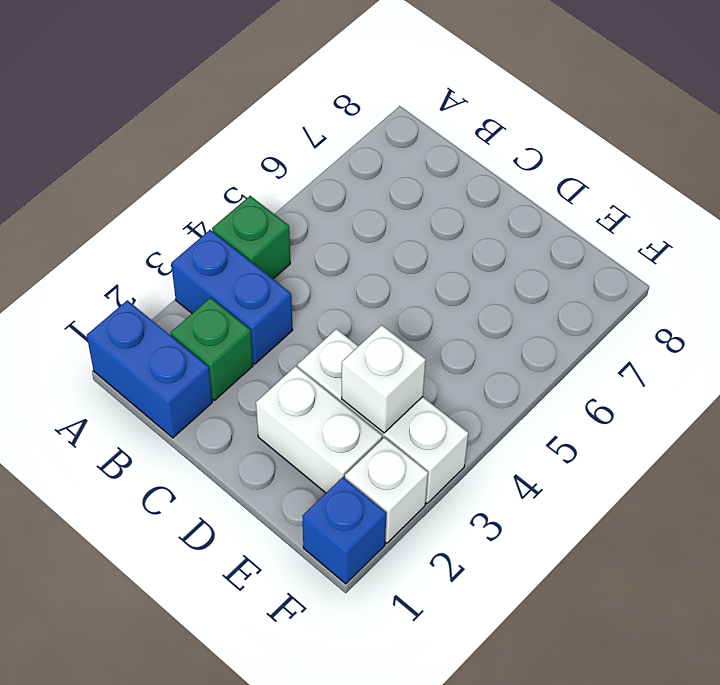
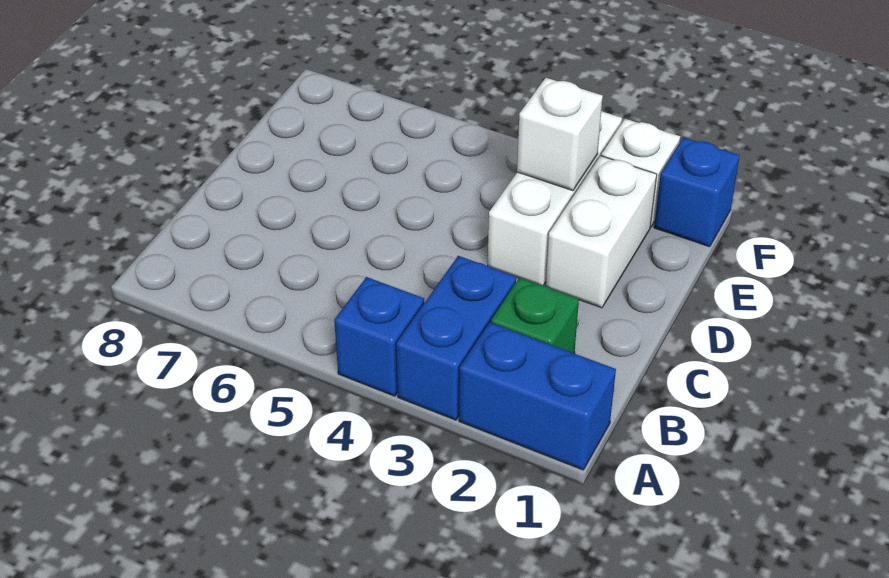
blue brick A1:B1 level 1 -> blue brick A1:A2 level 1
green brick A4 level 1 -> blue brick A4 level 1

